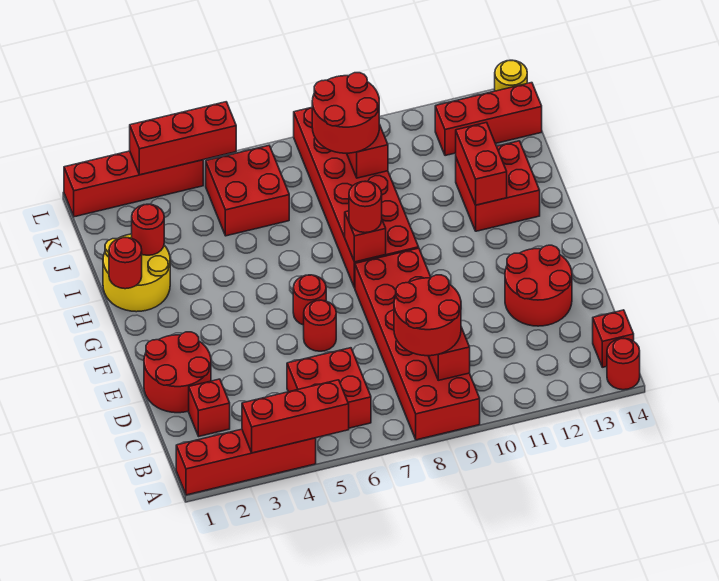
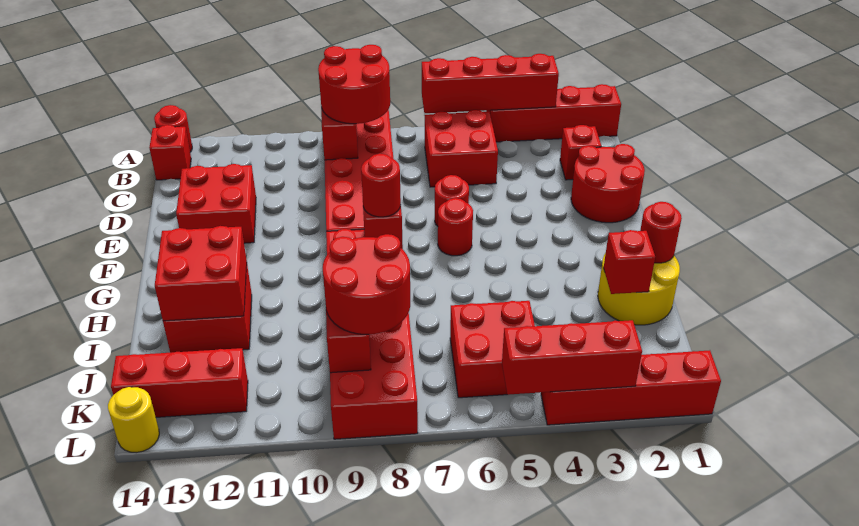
red brick A3:A5 level 2 -> red brick A3:A6 level 2
red round brick D12:E13 level 1 -> red brick D12:E13 level 1
red brick H12:I12 level 2 -> red brick H12:I13 level 2
red round brick I2 level 2 -> red brick I2 level 2

